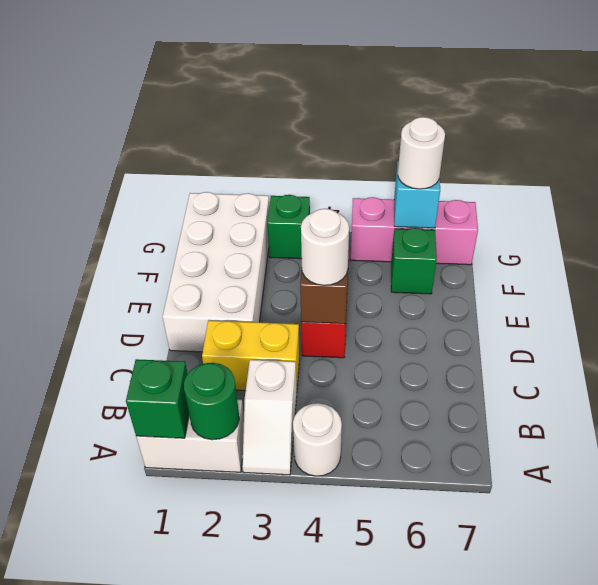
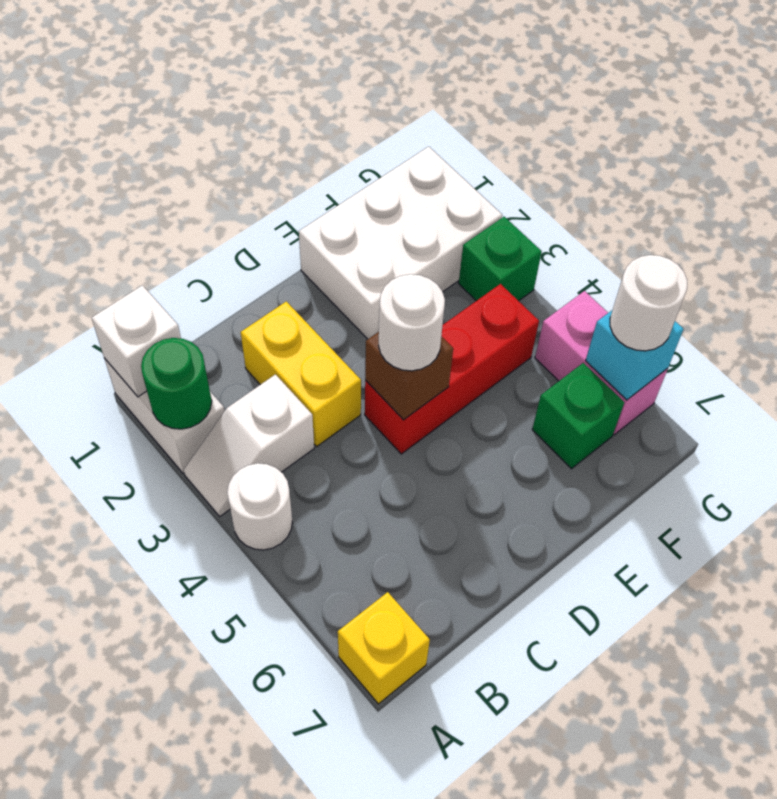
green brick A1 level 2 -> white brick A1 level 2
none -> yellow brick A7 level 1
white brick D1:G2 level 1 -> white brick E1:G2 level 1
pink brick G5:G7 level 1 -> pink brick G5:G6 level 1

